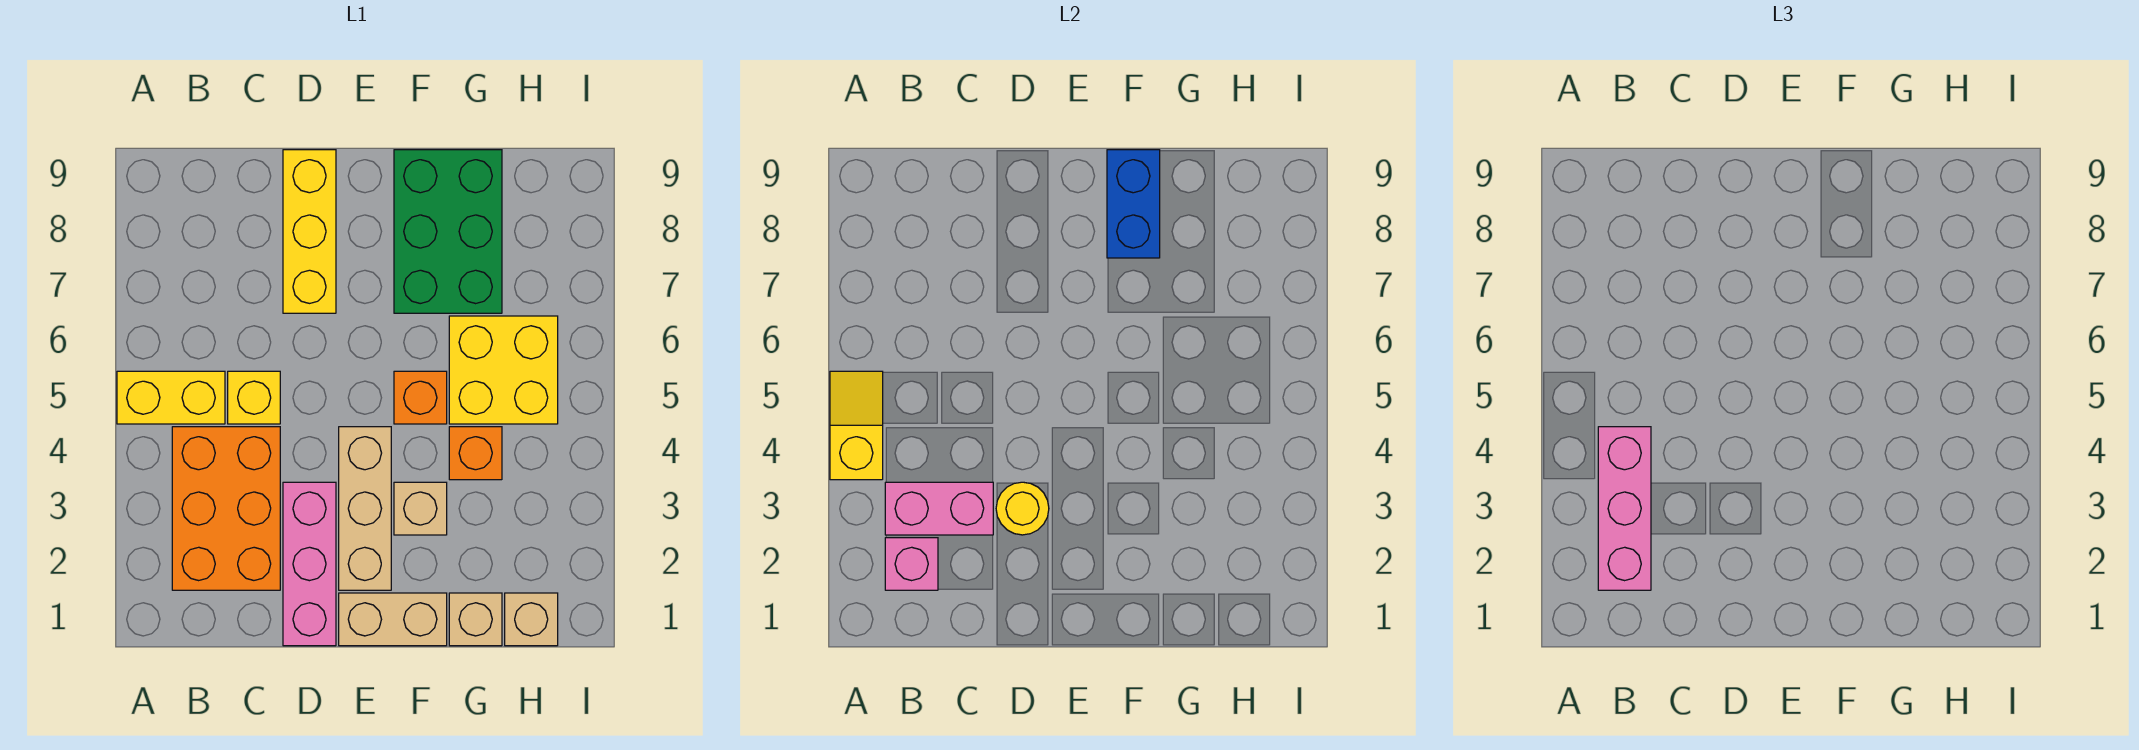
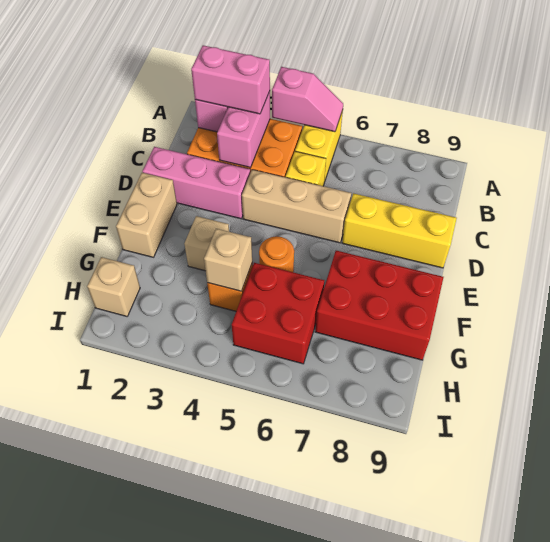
yellow slope A4:A5 level 2 top 4 -> pink slope A4:A5 level 2 top 4
pink brick B2:B4 level 3 -> pink brick B2:B3 level 3
yellow round brick D3 level 2 -> none
tan brick E2:E4 level 1 -> tan brick D4:D6 level 1
orange brick F5 level 1 -> orange round brick F5 level 1
green brick F7:G9 level 1 -> red brick F7:G9 level 1
blue brick F8:F9 level 2 -> none
tan brick G1 level 1 -> tan brick G4 level 2
yellow brick G5:H6 level 1 -> red brick G5:H6 level 1

